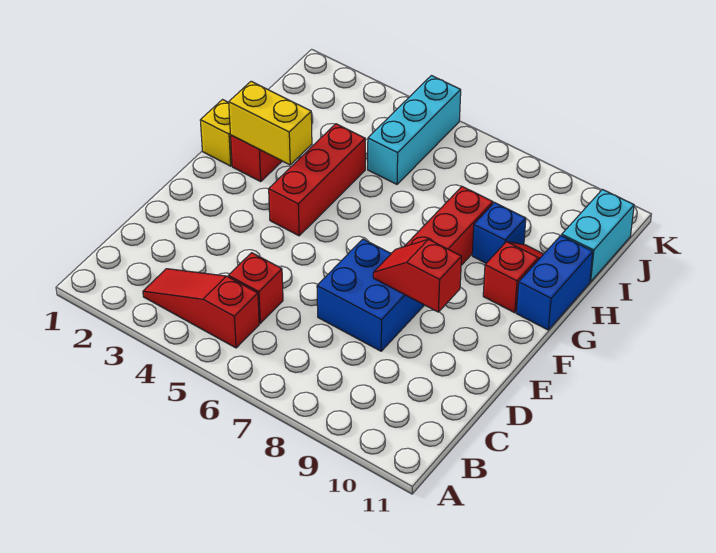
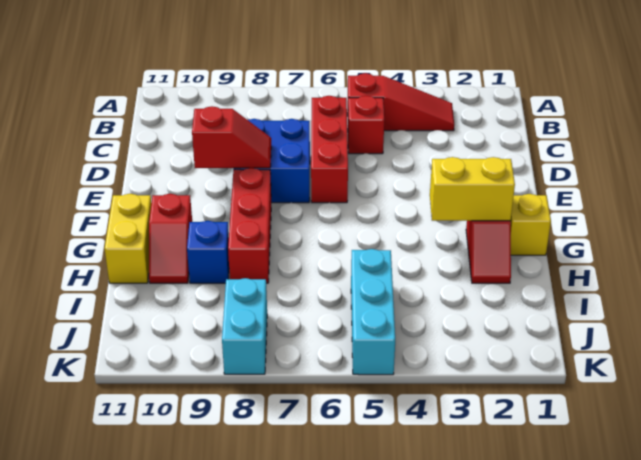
red brick F4:H4 level 1 -> red brick C6:E6 level 1
blue brick G11:H11 level 1 -> yellow brick G11:H11 level 1
cyan brick I11:J11 level 1 -> cyan brick J8:K8 level 1

